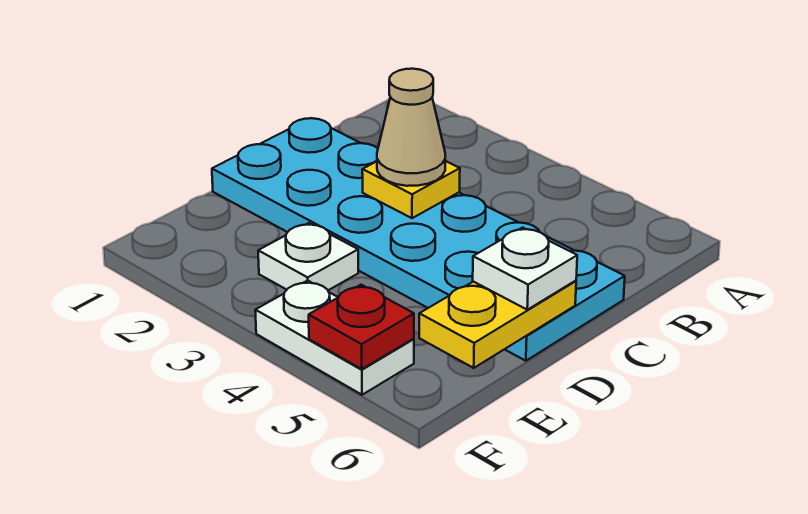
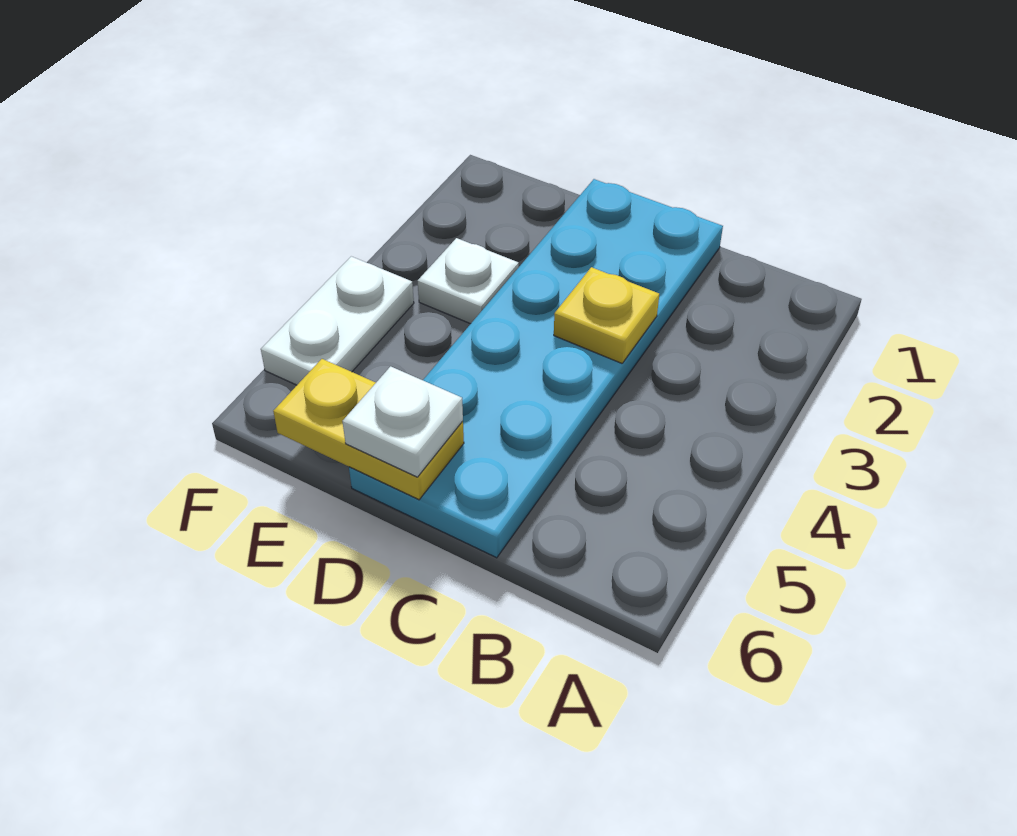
tan cone C3 level 3 -> none
red plate F5 level 2 -> none

